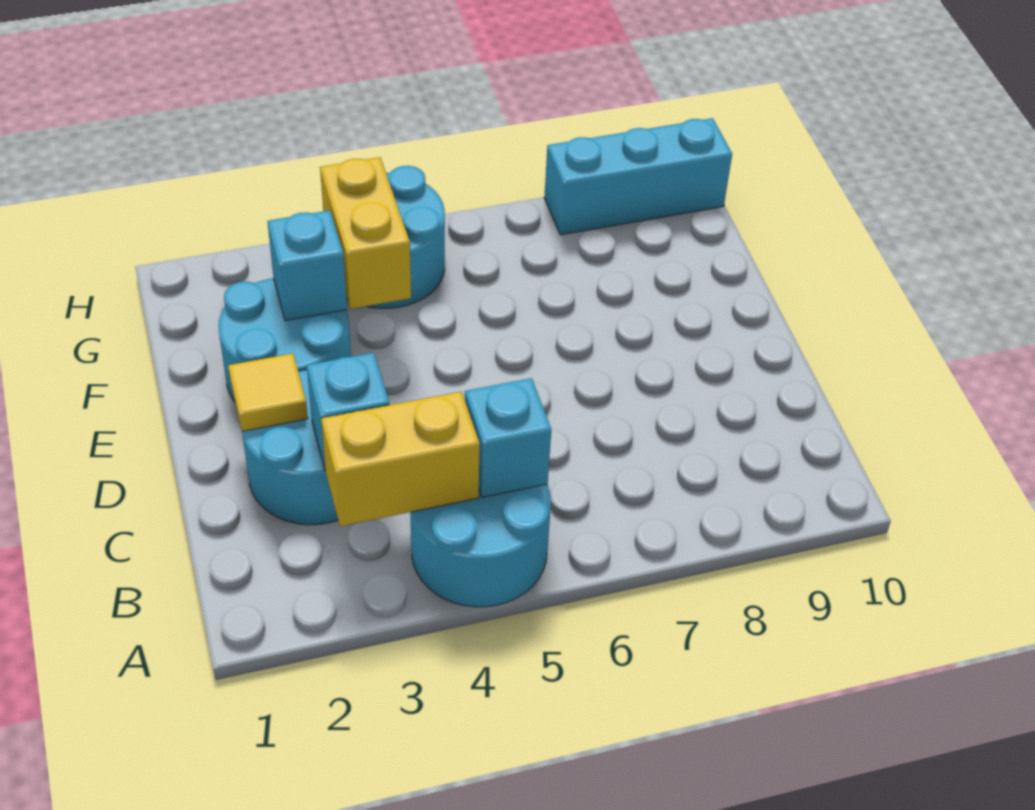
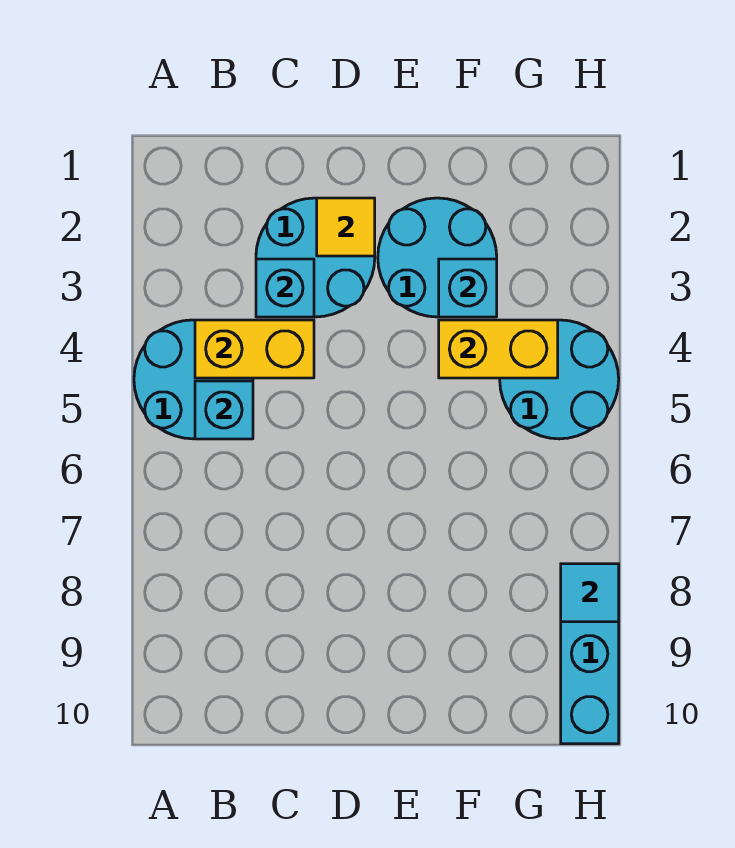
yellow brick B3:B4 level 2 -> yellow brick B4:C4 level 2
none -> cyan tile H8 level 2

